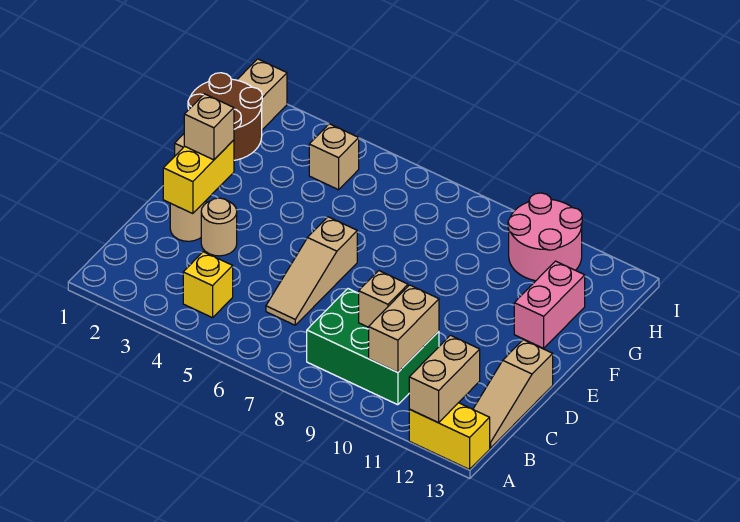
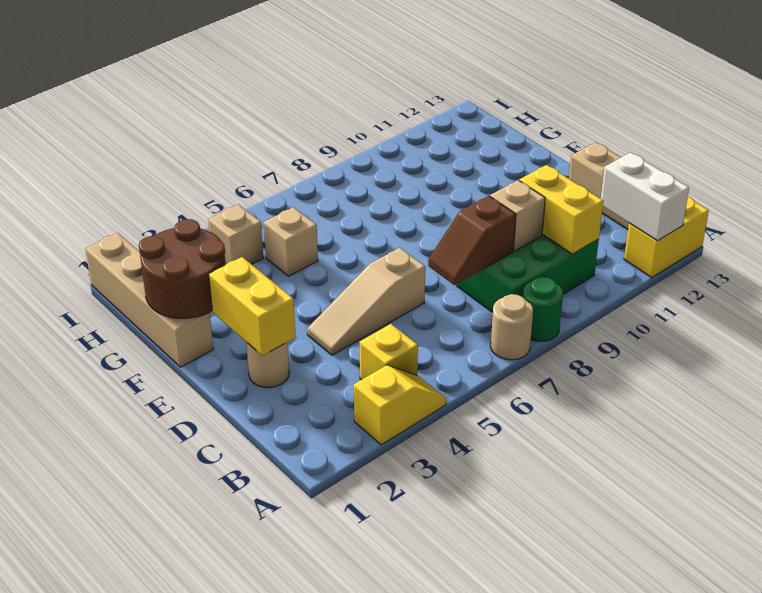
none -> yellow slope A3:A4 level 1 top 3
none -> green round brick A8 level 1
tan brick A12:B12 level 2 -> white brick A12:B12 level 2
tan brick B10:C10 level 2 -> yellow brick B10:C10 level 2
tan slope C6:E6 level 1 top E -> tan slope D4:D6 level 1 top 6
none -> brown slope C7:C8 level 2 top 8
tan round brick D3 level 1 -> tan round brick A7 level 1
tan brick E2 level 3 -> tan brick G5 level 1
pink brick F12:G12 level 1 -> none
pink round brick H10:I11 level 1 -> none

